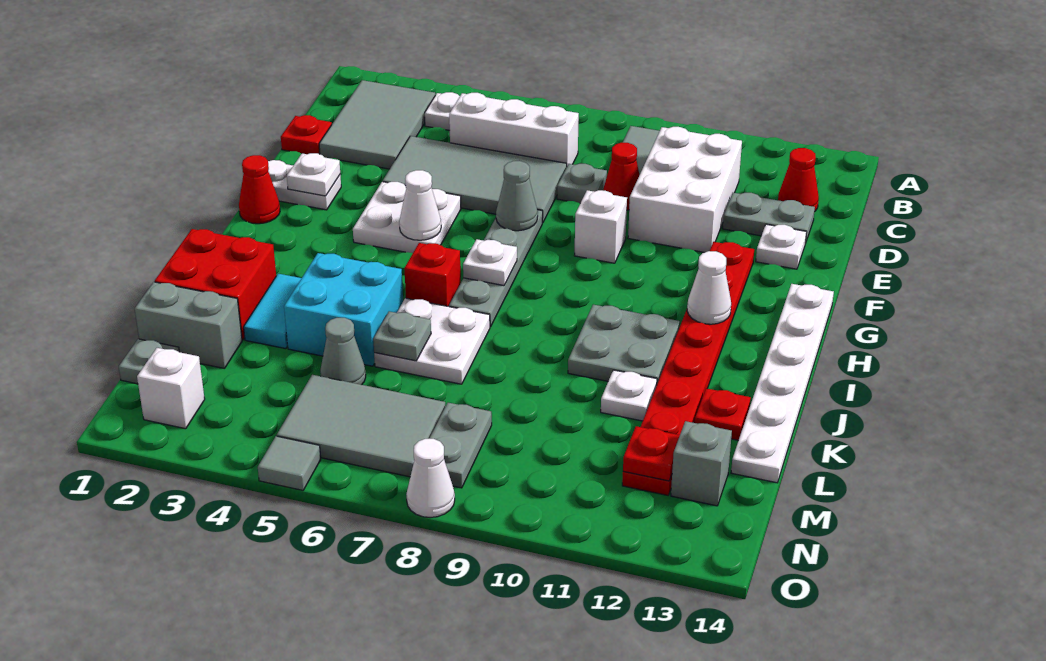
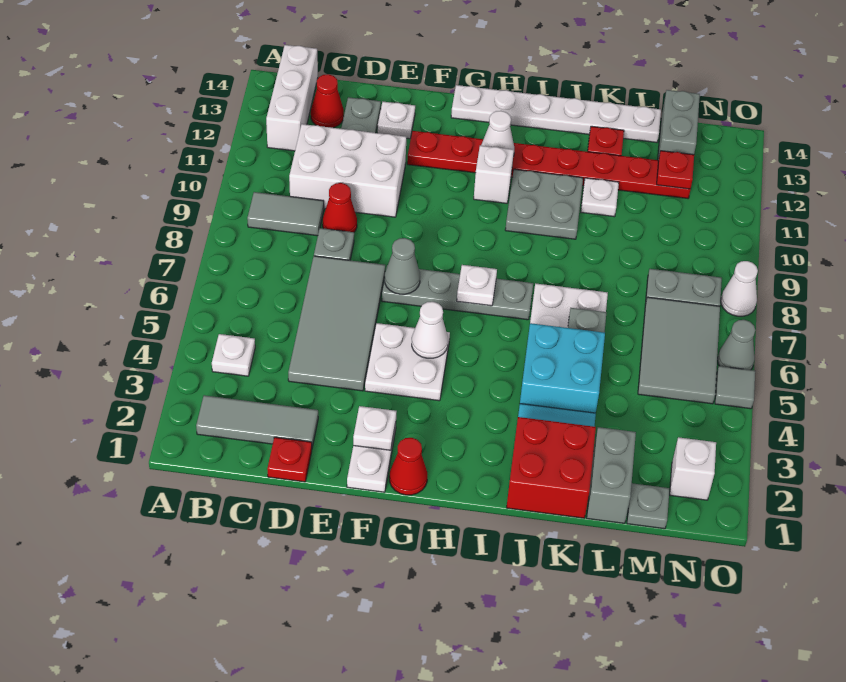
grey tile B2:D3 level 1 -> grey tile B2:D2 level 1
white brick C5:C7 level 1 -> white brick B12:B14 level 1
white brick F9 level 1 -> white brick H11 level 1
red brick I6 level 1 -> none
grey cone L5 level 1 -> grey cone O6 level 1
grey brick M13 level 1 -> grey brick M13:M14 level 1

